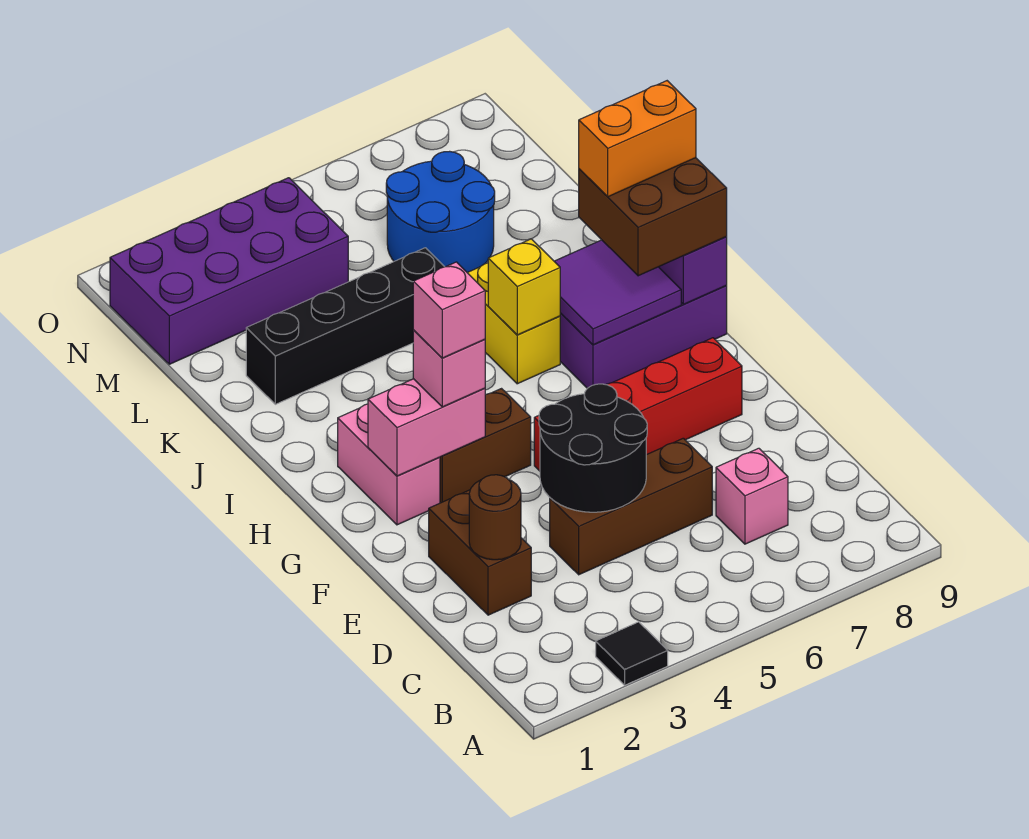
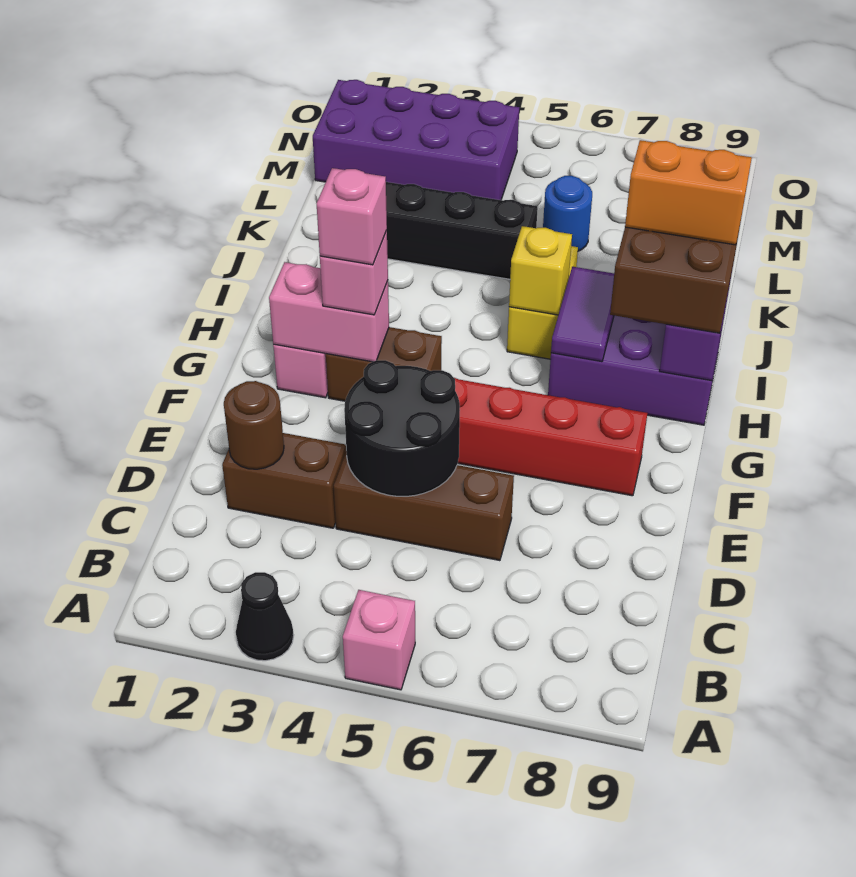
black tile A3 level 1 -> black cone A3 level 1
pink brick C7 level 1 -> pink brick A5 level 1
brown brick D2:E2 level 1 -> brown brick D2:D3 level 1
purple tile H7:I8 level 2 -> purple tile H7:I7 level 2
blue round brick L6:M7 level 1 -> blue round brick L6 level 1

